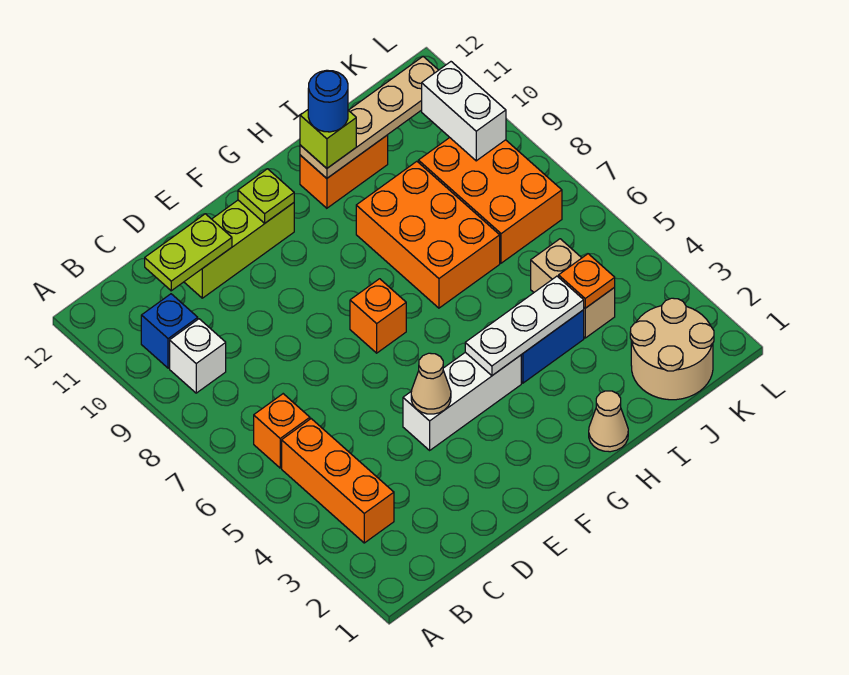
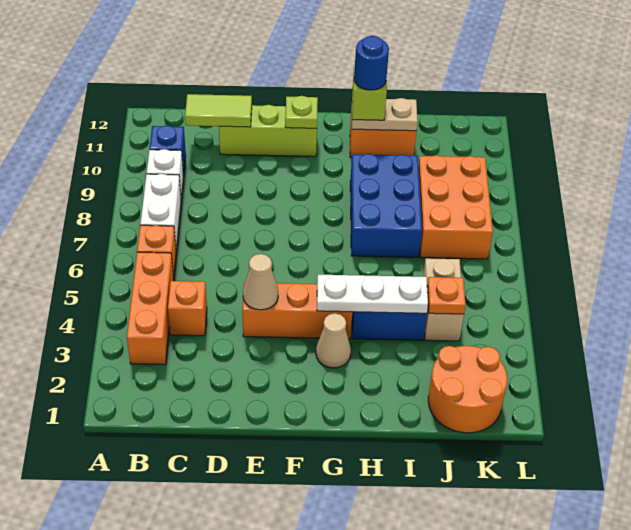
lime plate C11:D11 level 2 -> lime tile C11:D11 level 2
white brick E4:G4 level 1 -> orange brick E4:G4 level 1
orange brick F7 level 1 -> orange brick C4 level 1
tan cone H1 level 1 -> tan cone G3 level 1
orange brick H7:I9 level 1 -> blue brick H7:I9 level 1
tan plate H11:K11 level 2 -> tan plate H11:I11 level 2
tan round brick J1:K2 level 1 -> orange round brick J1:K2 level 1
white brick K9:K10 level 2 -> white brick B7:B8 level 1

